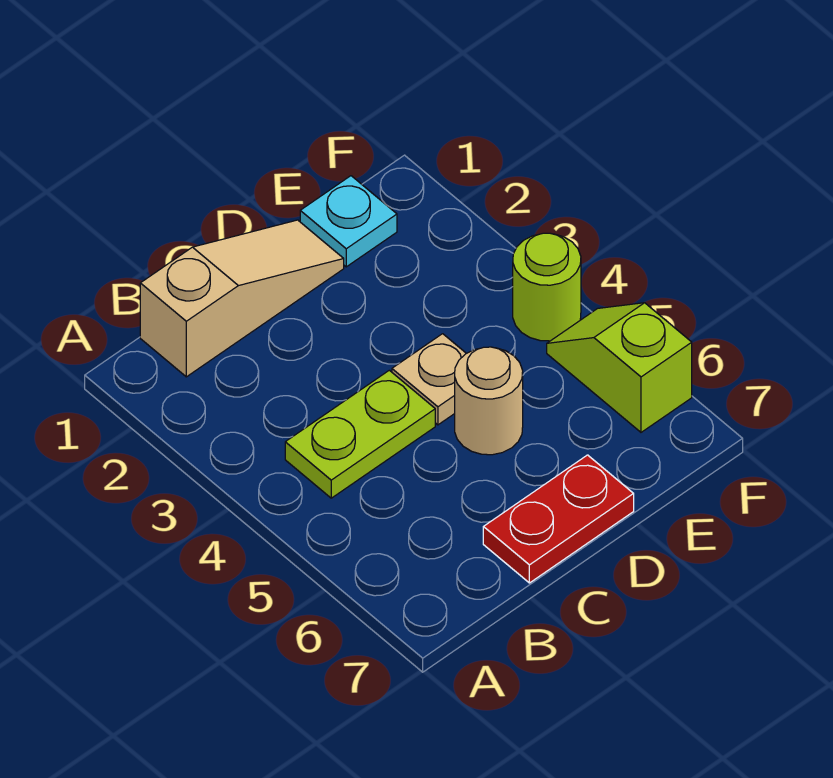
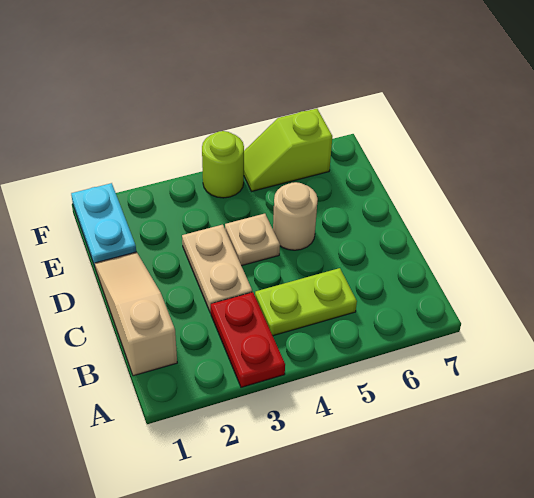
lime plate B4:C4 level 1 -> lime plate B4:B5 level 1
none -> tan plate C3:D3 level 1
red plate C7:D7 level 1 -> red plate A3:B3 level 1
cyan plate E1 level 1 -> cyan plate E1:F1 level 1

